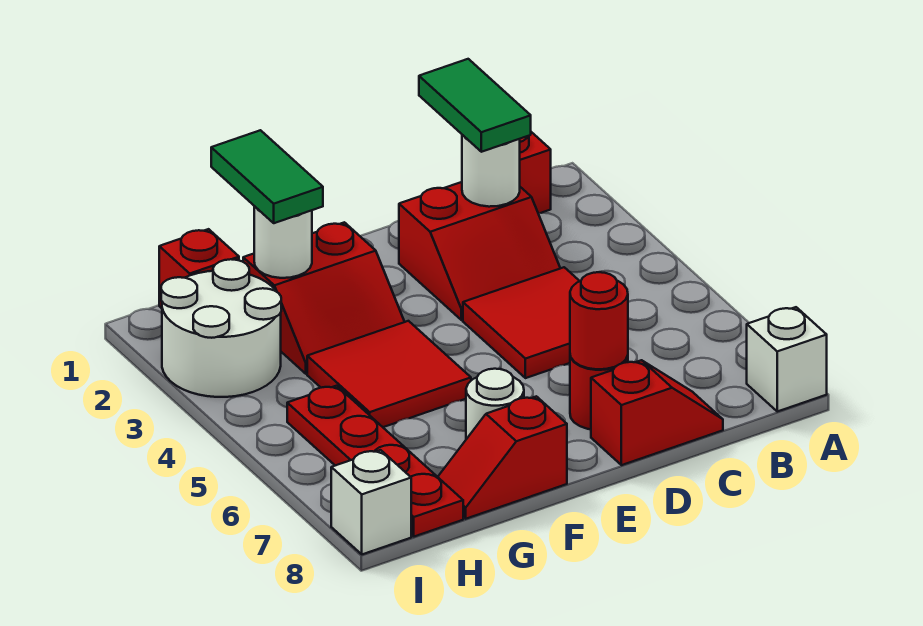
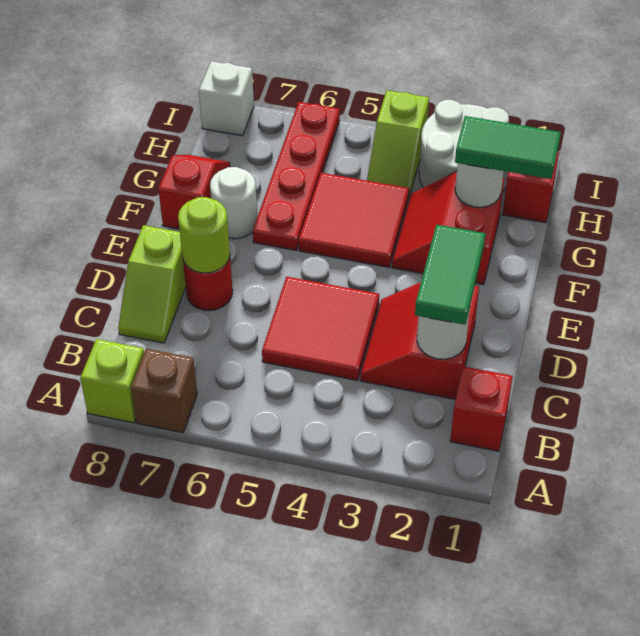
none -> brown brick A7 level 1
white brick A8 level 1 -> lime brick A8 level 1
green tile C1:C2 level 3 -> green tile C2:D2 level 3
red slope C8:D8 level 1 top D -> lime slope C8:D8 level 1 top D
red round brick D7 level 2 -> lime round brick D7 level 2
none -> lime slope H4:I4 level 1 top I
red plate H5:H8 level 1 -> red plate F6:I6 level 1

